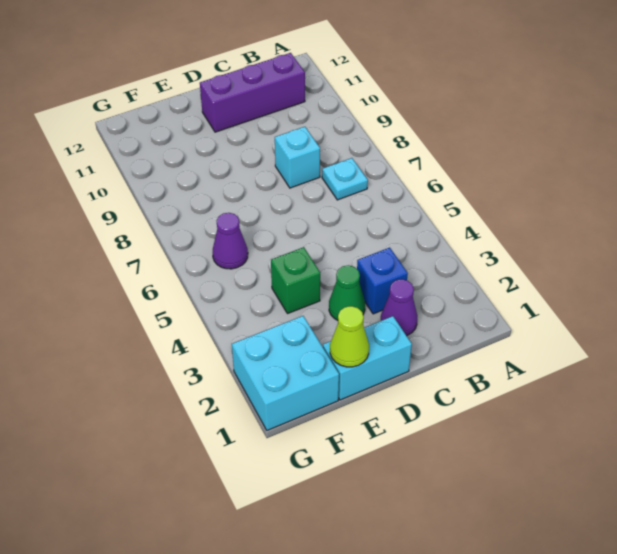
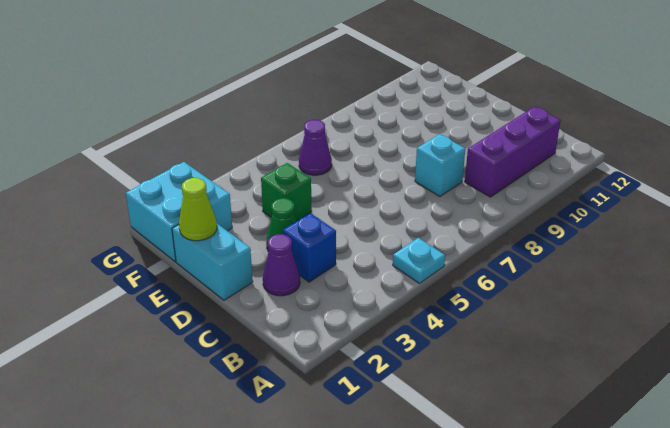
cyan plate B7 level 1 -> cyan plate A5 level 1
purple brick B11:D11 level 1 -> purple brick B9:B11 level 1

